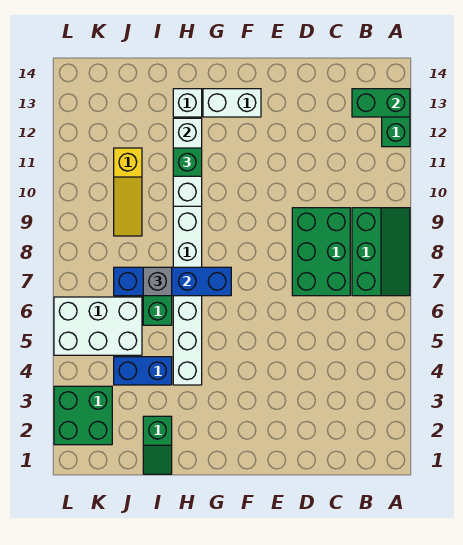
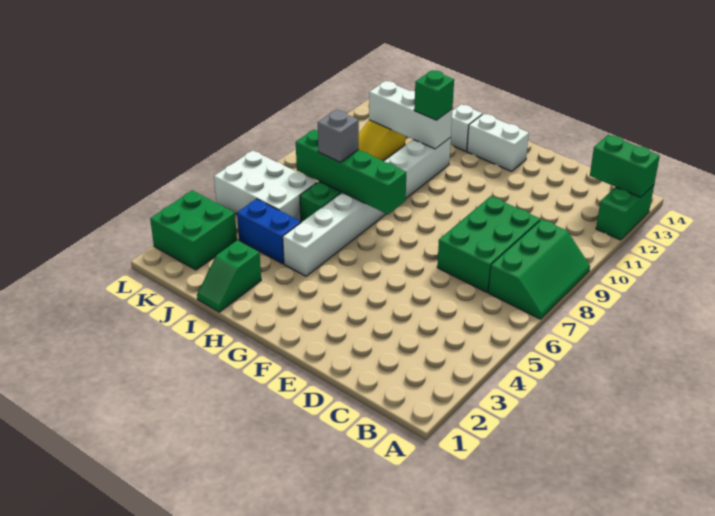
blue brick G7:J7 level 2 -> green brick G7:J7 level 2
white brick H10:H12 level 2 -> white brick H11:J11 level 2

